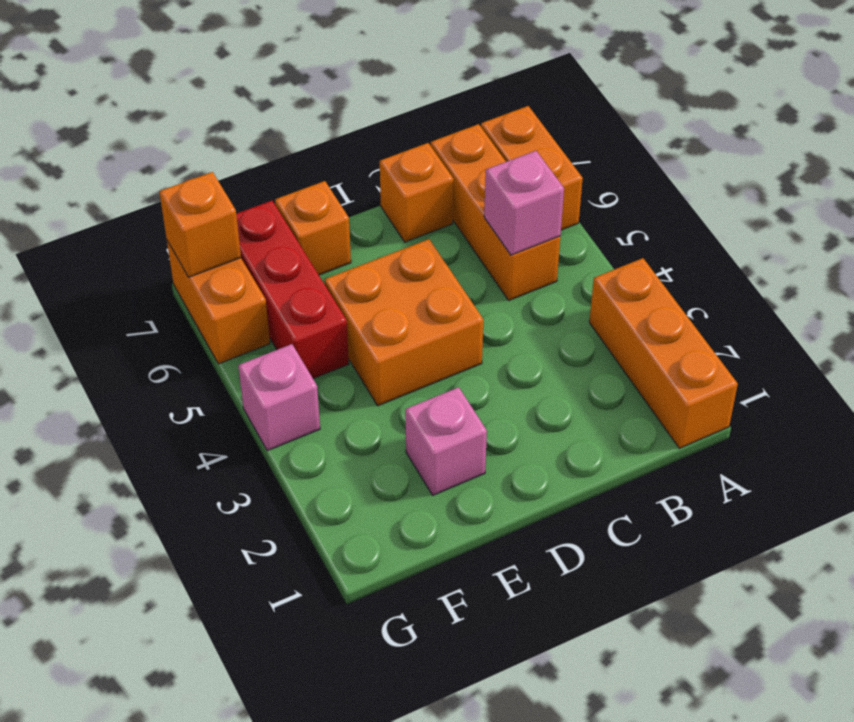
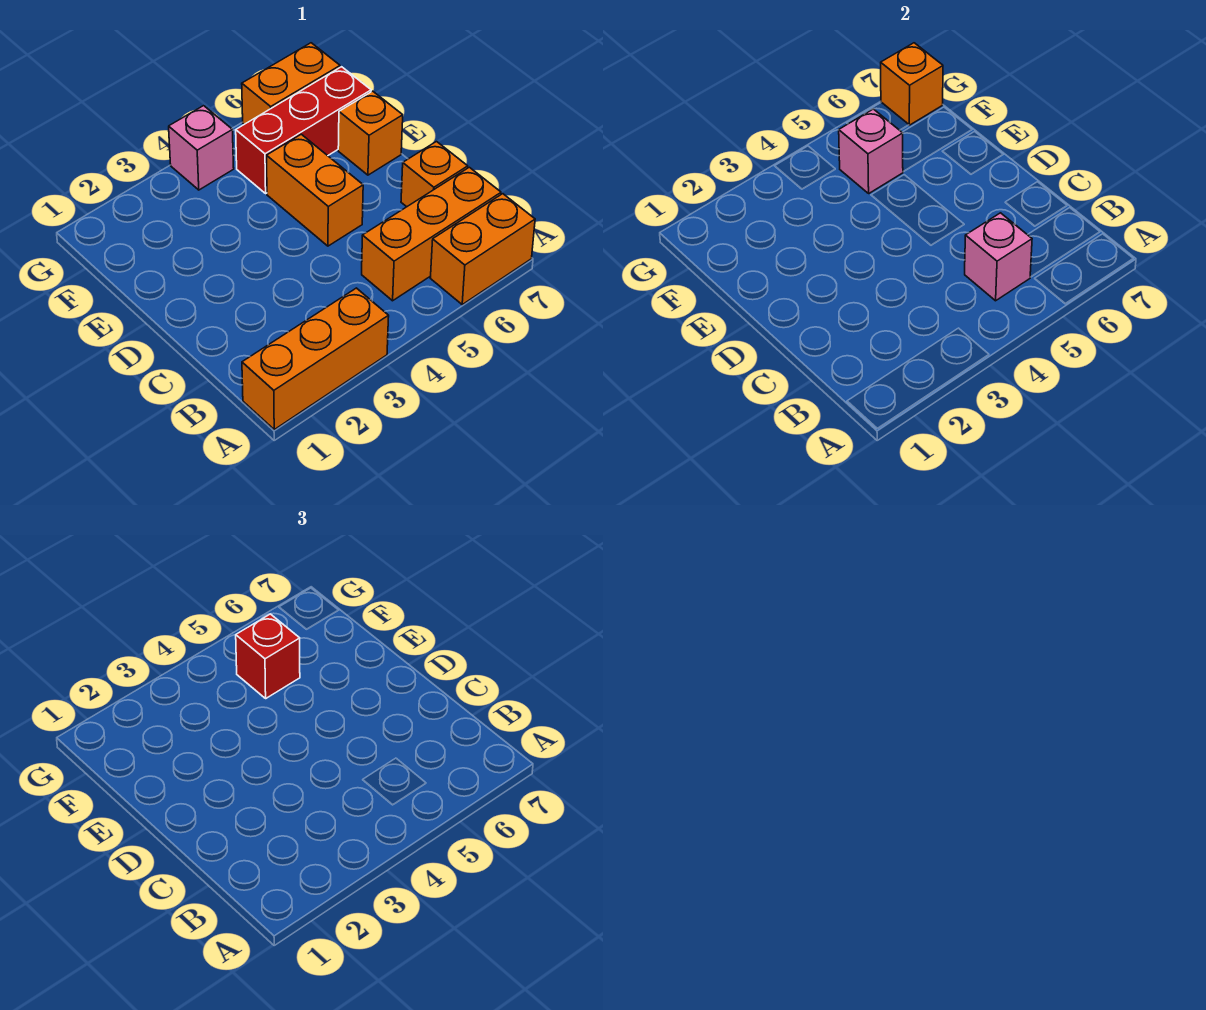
orange brick D4:E5 level 1 -> orange brick D5:E5 level 1
pink brick E2 level 1 -> pink brick F5 level 2
none -> red brick F5 level 3

